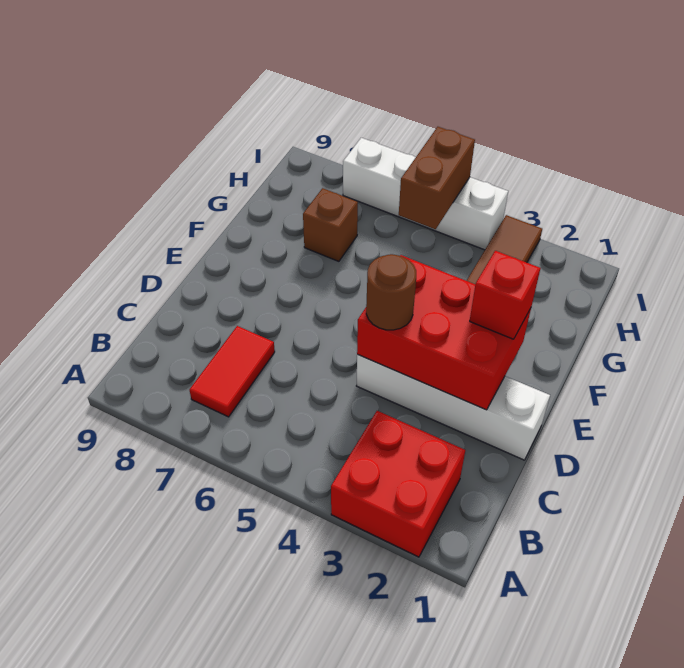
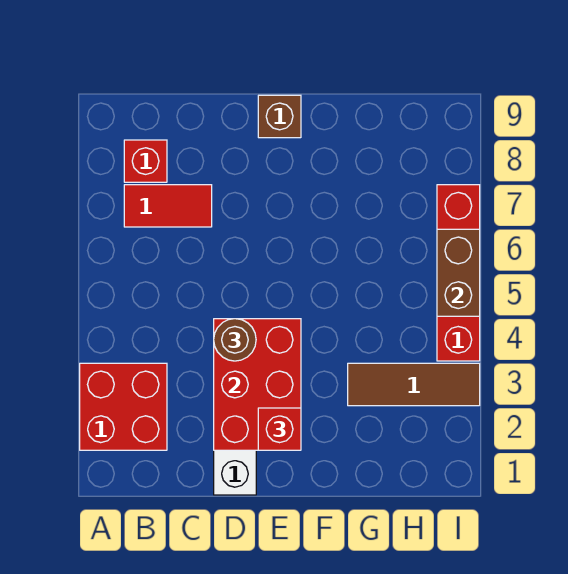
none -> red brick B8 level 1
brown brick G7 level 1 -> brown brick E9 level 1
brown brick H5:I5 level 2 -> brown brick I5:I6 level 2
white brick I4:I7 level 1 -> red brick I4:I7 level 1

